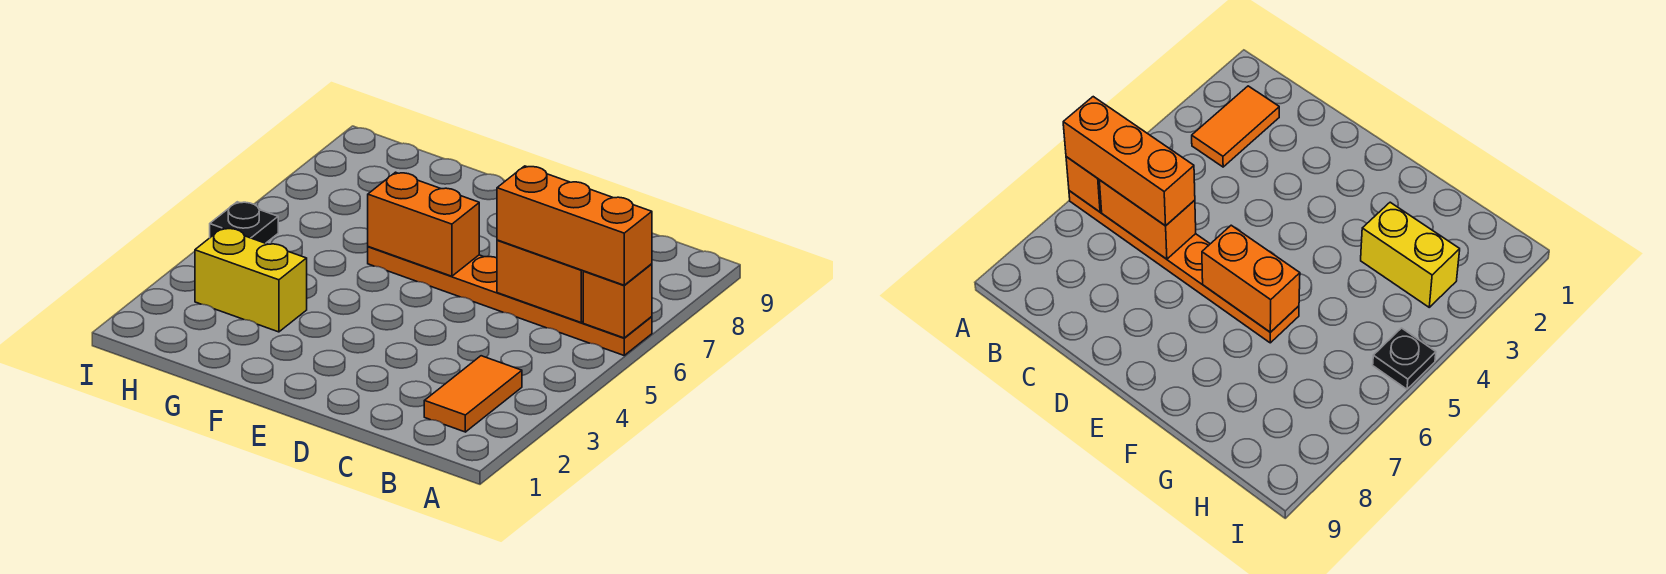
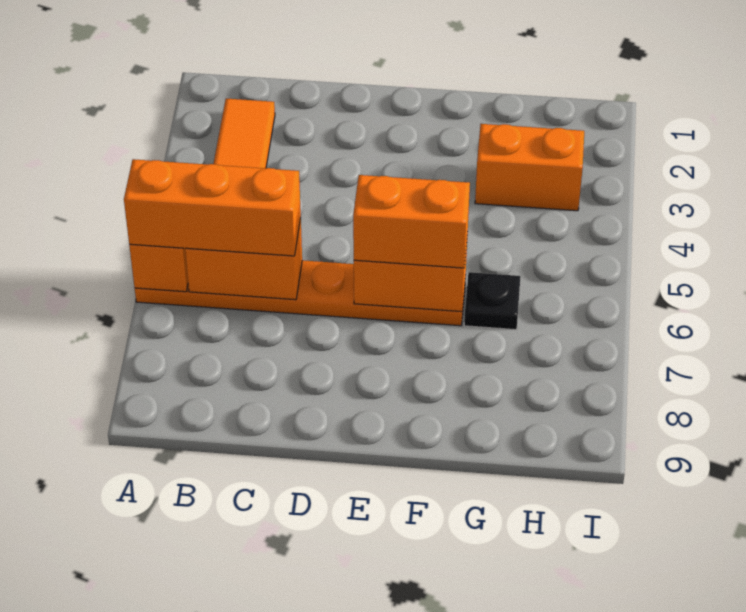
none -> orange brick E6:F6 level 3
yellow brick G3:H3 level 1 -> orange brick G3:H3 level 1
black plate I5 level 1 -> black plate G6 level 1

